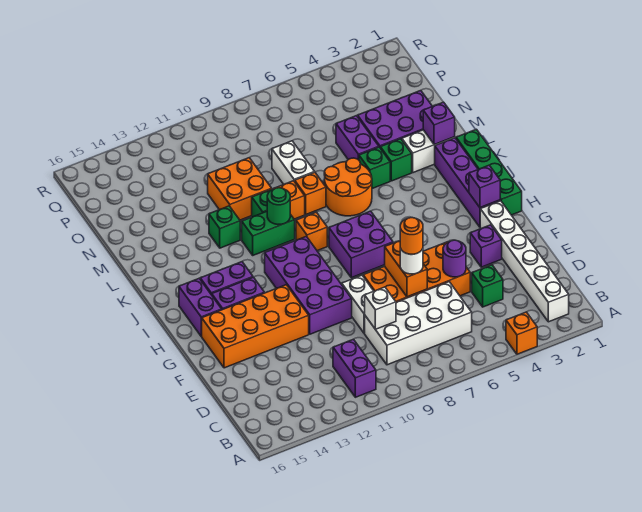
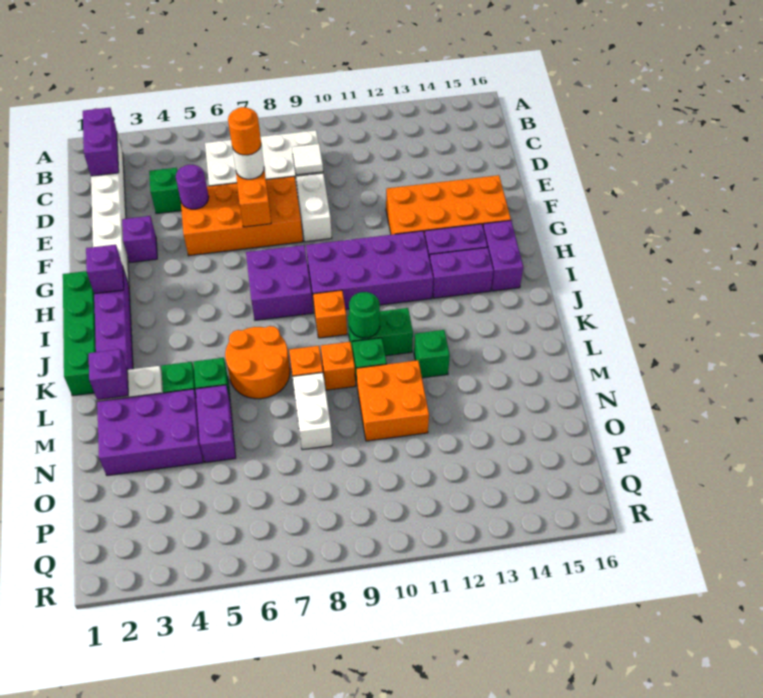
orange brick A4 level 1 -> none
purple brick B11:C11 level 1 -> purple brick B2:C2 level 2
white brick D9 level 2 -> white tile D9 level 2
purple brick F10:I11 level 1 -> purple brick H9:I12 level 1

